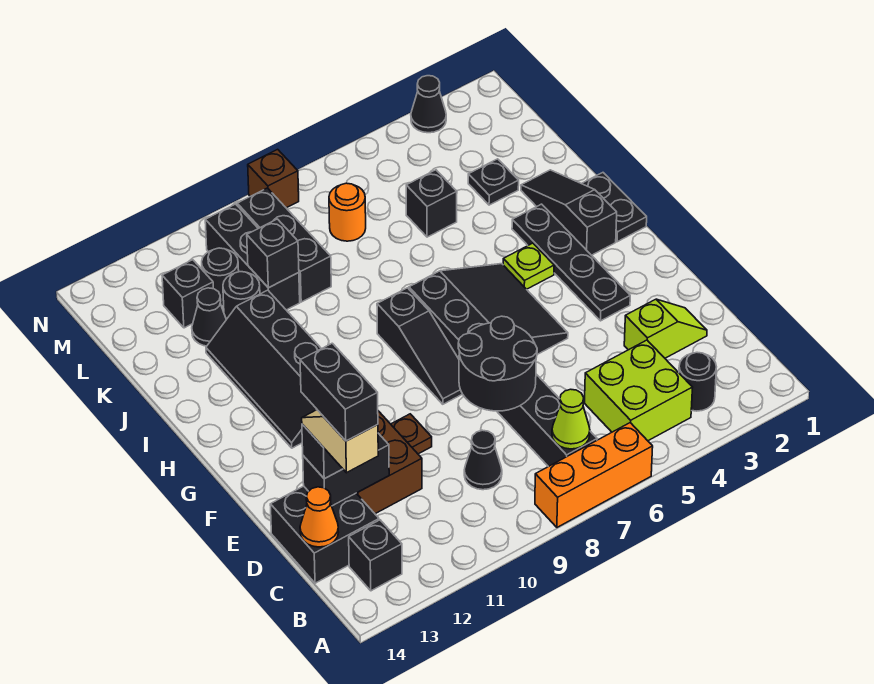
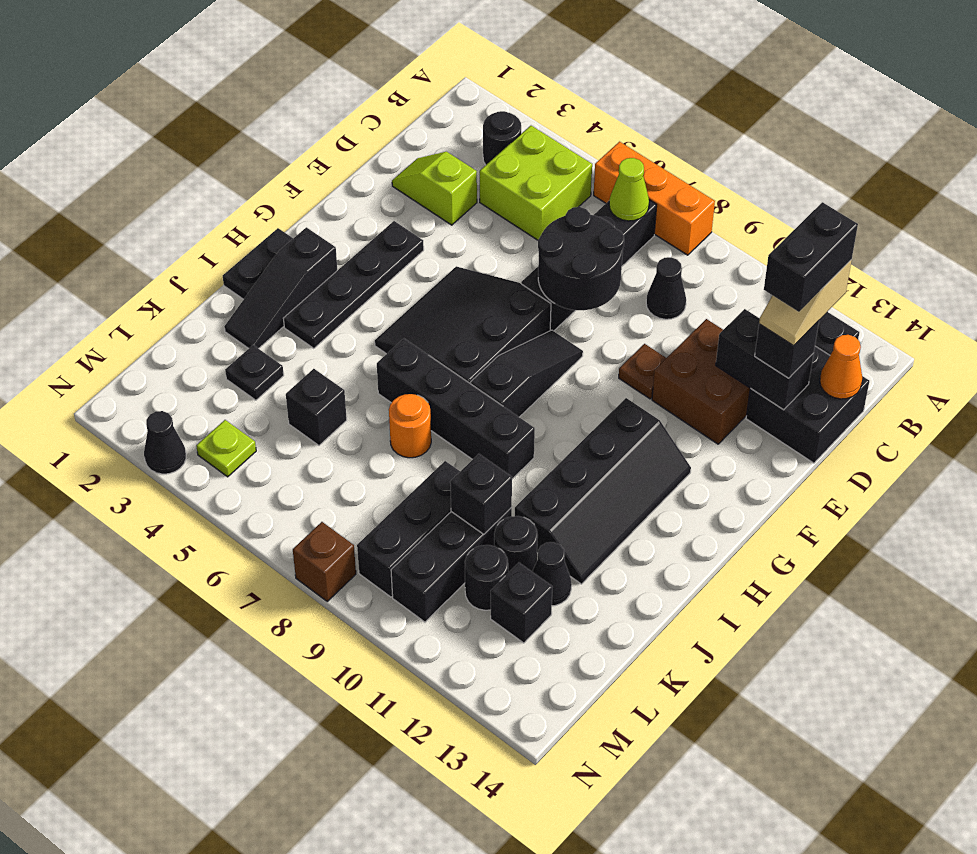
lime plate H4 level 1 -> lime plate M4 level 1
none -> black brick I6:I9 level 1
orange round brick L7 level 1 -> orange round brick J7 level 1

